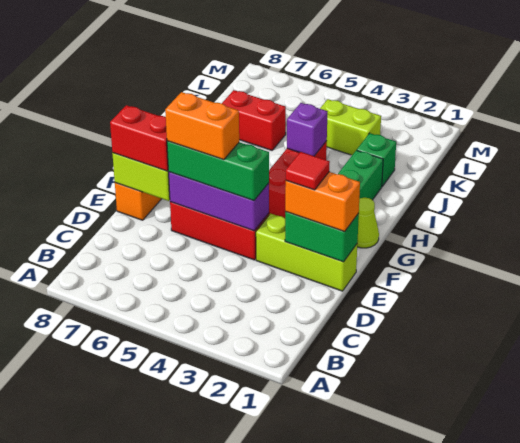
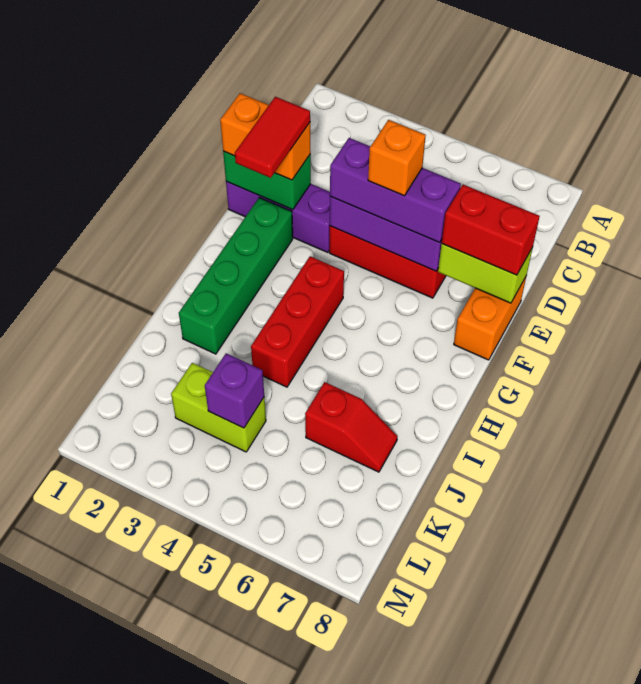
lime brick E1:E3 level 1 -> purple brick E1:E3 level 1
red tile E2 level 4 -> red tile E2:F2 level 4
green brick E4:E6 level 3 -> purple brick E4:E6 level 3
orange brick E5:E6 level 4 -> orange brick E5 level 4
lime cone G1 level 1 -> none
purple brick I4 level 2 -> purple brick K4 level 2
green brick J2 level 1 -> none
red brick J6:J7 level 1 -> red slope J6:J7 level 1 top 6

